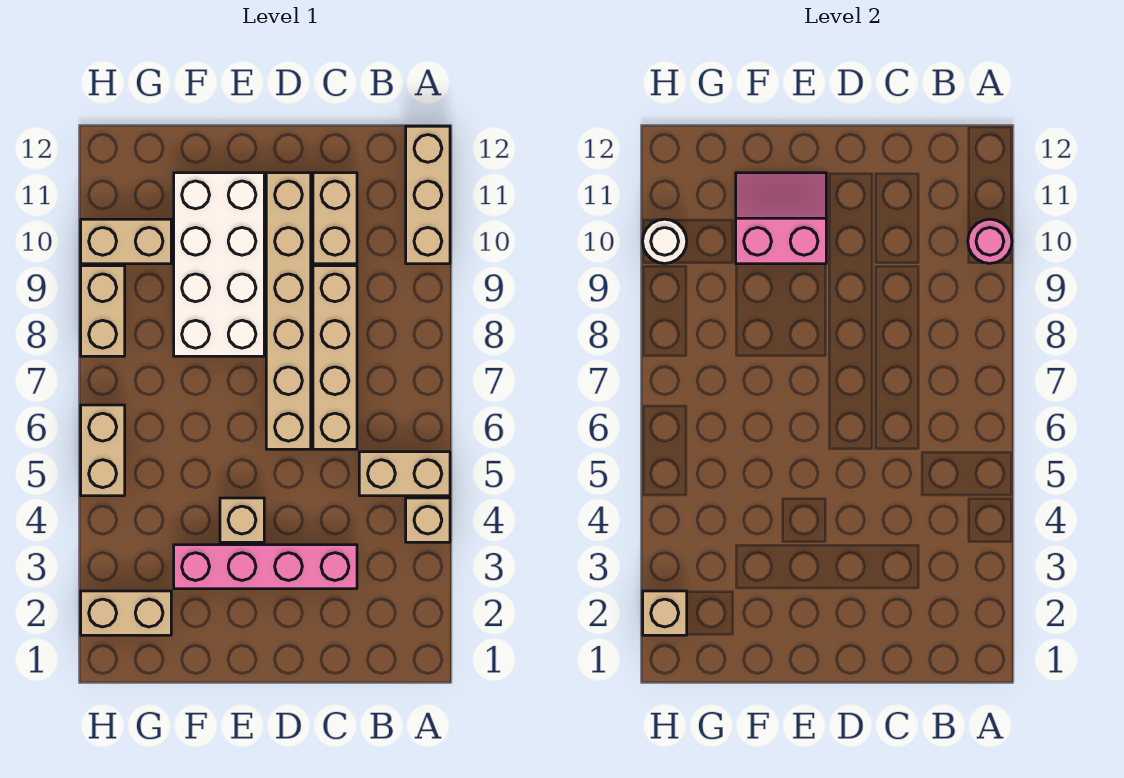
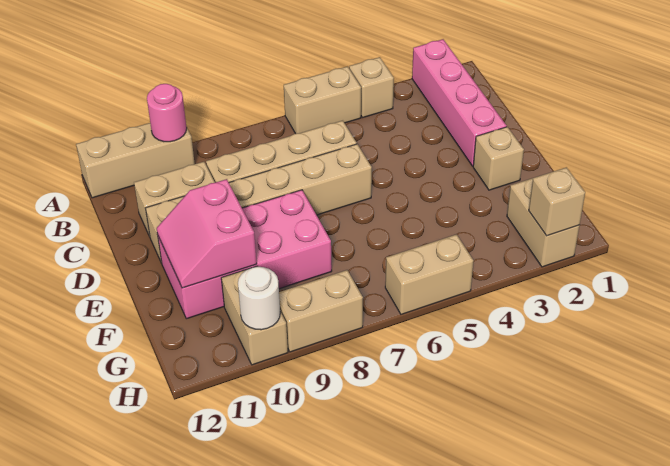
tan brick A5:B5 level 1 -> tan brick A5:A6 level 1
pink brick C3:F3 level 1 -> pink brick A2:D2 level 1
tan brick E4 level 1 -> tan brick E2 level 1
white brick E8:F11 level 1 -> pink brick E8:F11 level 1

